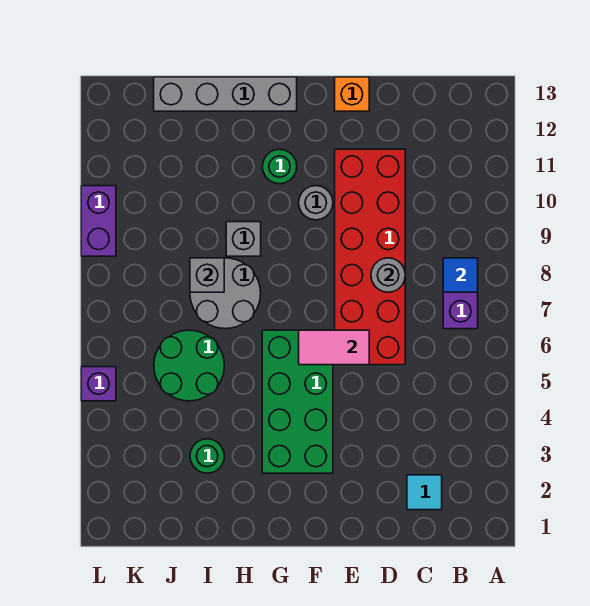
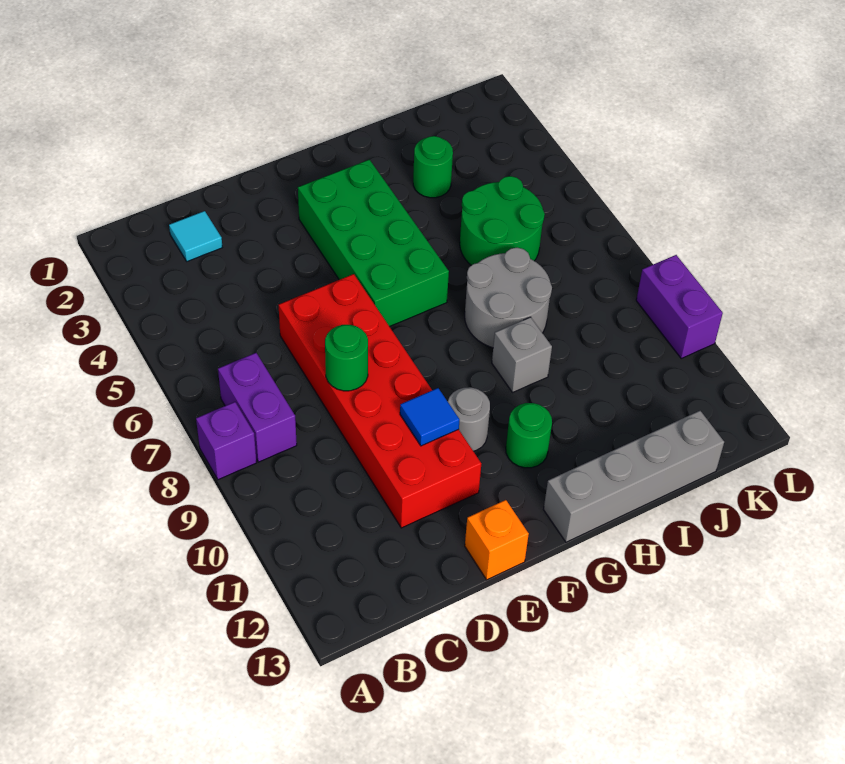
blue tile B8 level 2 -> blue tile E10 level 2
grey round brick D8 level 2 -> green round brick D8 level 2
pink tile E6:F6 level 2 -> none
grey brick I8 level 2 -> none
purple brick L5 level 1 -> purple brick A8 level 1

